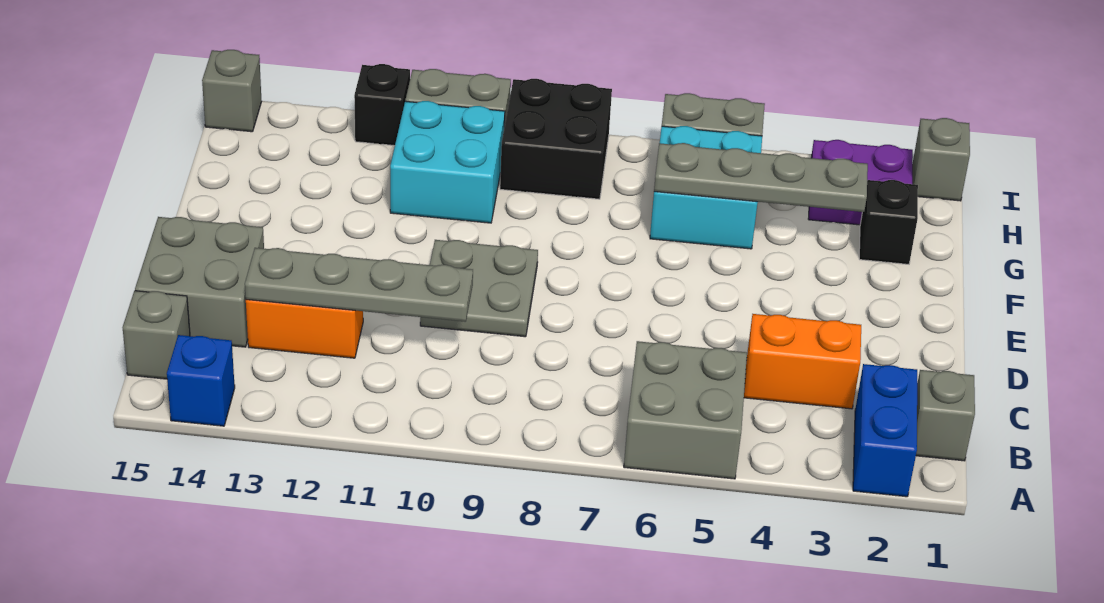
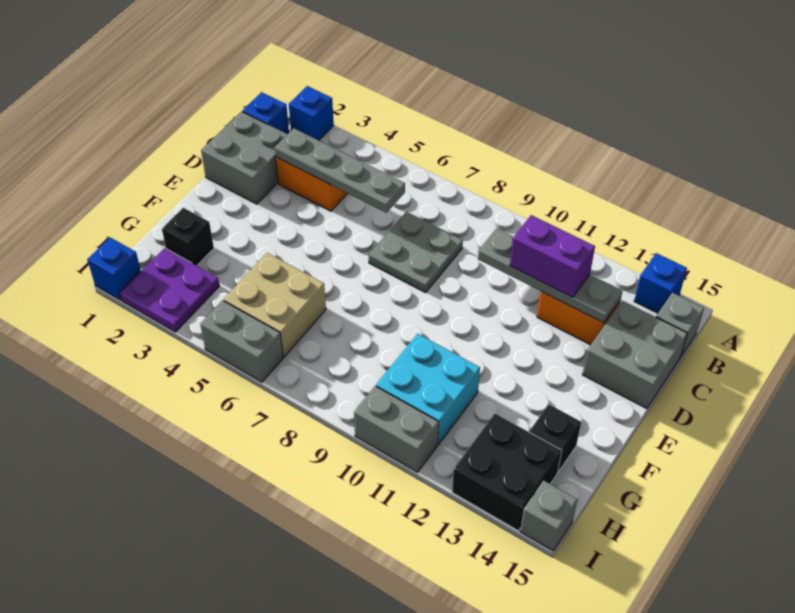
blue brick A2:B2 level 1 -> blue brick A2 level 1
grey brick A5:B6 level 1 -> grey brick C1:D2 level 1
grey brick B1 level 1 -> blue brick B1 level 1
none -> purple brick C11:C12 level 3
grey plate D9:E10 level 1 -> grey plate C7:D8 level 1
grey plate G3:G6 level 2 -> grey plate C3:C6 level 2
cyan brick G5:H6 level 1 -> tan brick G5:H6 level 1
black brick H8:I9 level 1 -> black brick H13:I14 level 1
grey brick I1 level 1 -> blue brick I1 level 1
black brick I12 level 1 -> black brick G14 level 1

